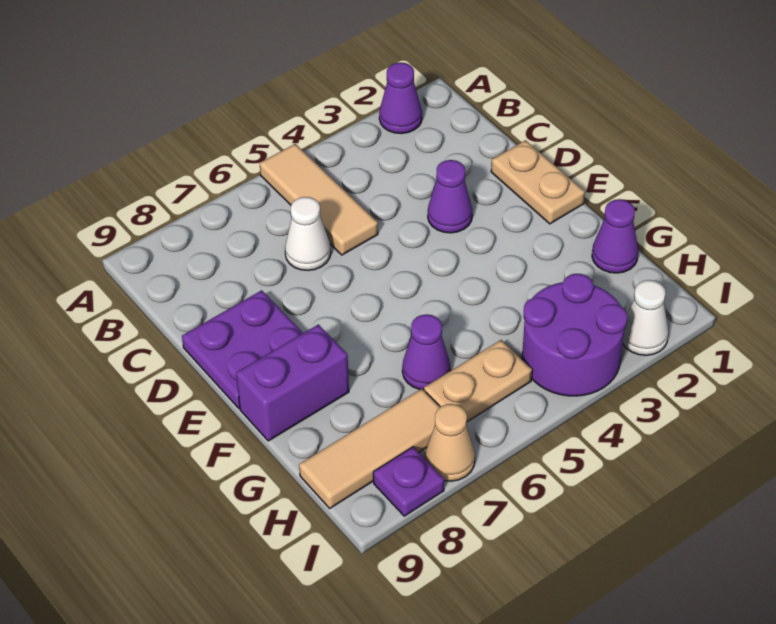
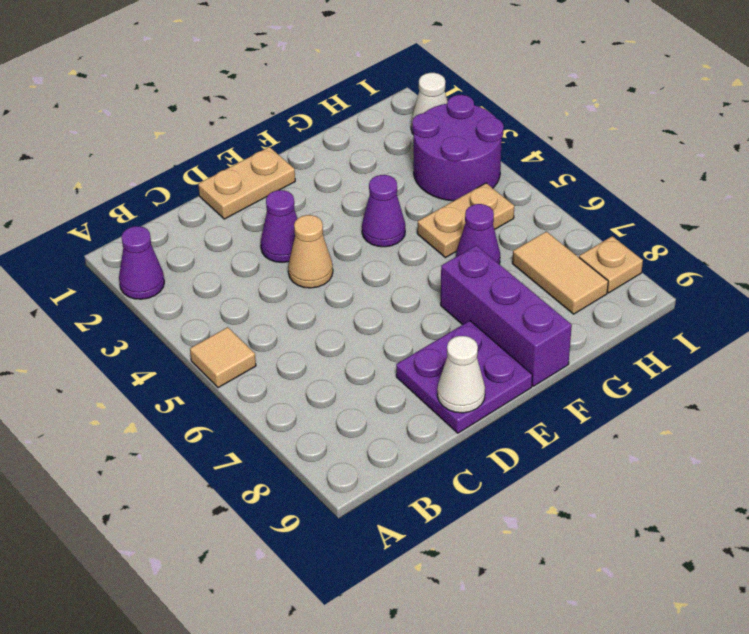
tan tile A5:C5 level 1 -> tan tile A5 level 1
white cone C6 level 1 -> white cone D9 level 2
purple brick F8:F9 level 1 -> purple brick F7:F9 level 1
purple cone G1 level 1 -> purple cone F4 level 1
tan plate H5:H6 level 1 -> tan plate G5:H5 level 1
tan tile H7:H9 level 1 -> tan tile H7:H8 level 1
tan cone I7 level 1 -> tan cone D4 level 1
purple plate I8 level 1 -> tan plate I8 level 1

